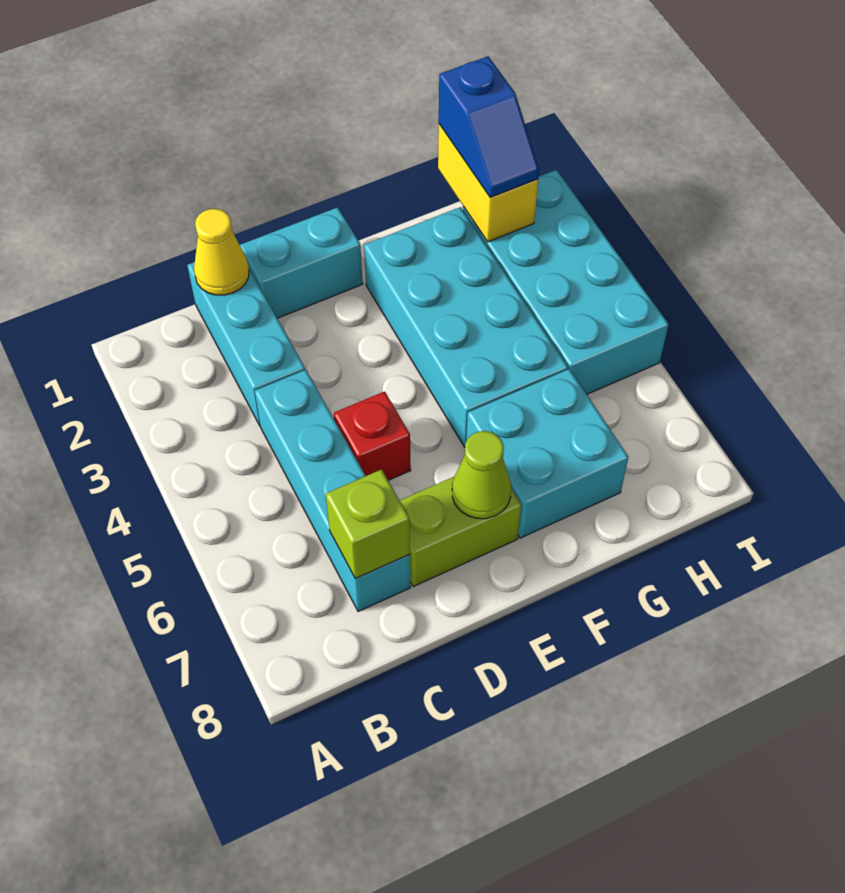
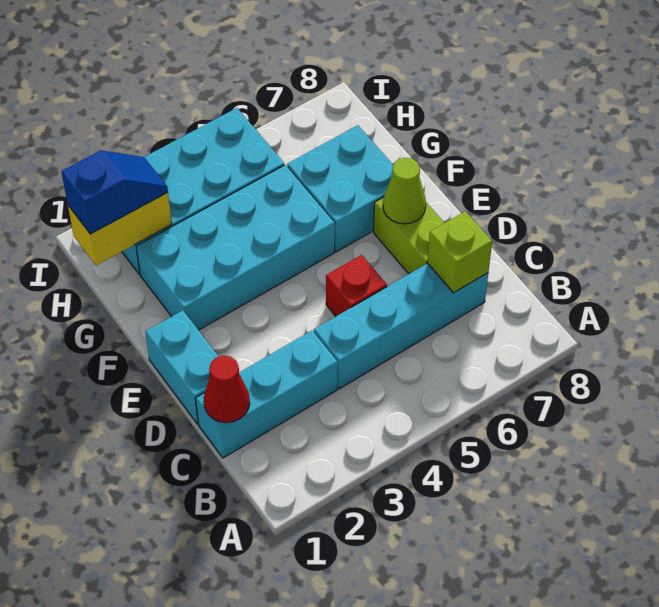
yellow cone C1 level 2 -> red cone C1 level 2

